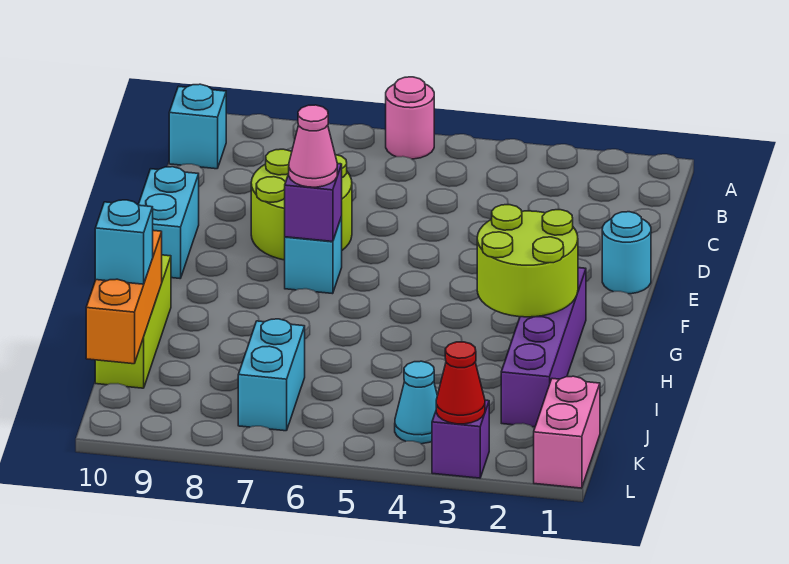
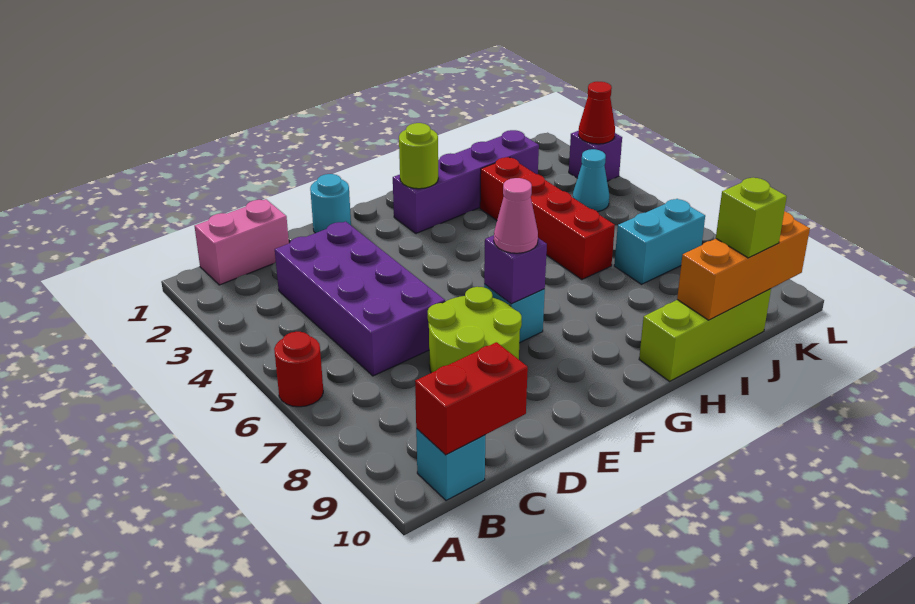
pink round brick A6 level 1 -> red round brick A6 level 1
none -> red brick B10:C10 level 2
none -> purple brick C3:D6 level 1
cyan brick E10:F10 level 1 -> none
lime round brick G2:H3 level 2 -> lime round brick G2 level 2
none -> red brick I3:I6 level 1
cyan brick J10 level 3 -> lime brick J10 level 3
pink brick K1:L1 level 1 -> pink brick B1:C1 level 1

